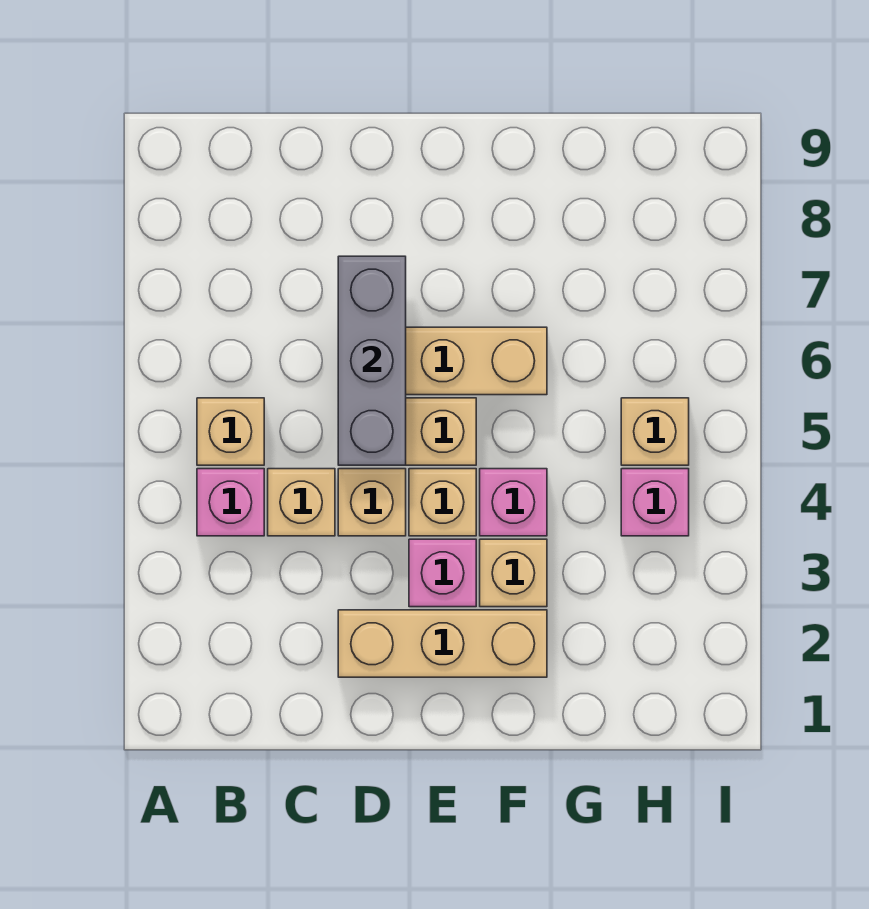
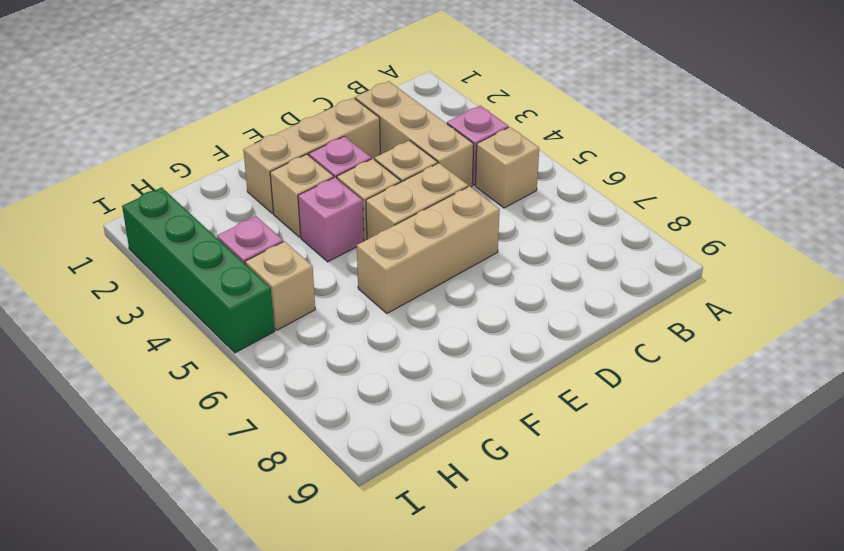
tan brick C4 level 1 -> tan brick C2:C4 level 1
grey brick D5:D7 level 2 -> none
none -> green brick I2:I5 level 1

